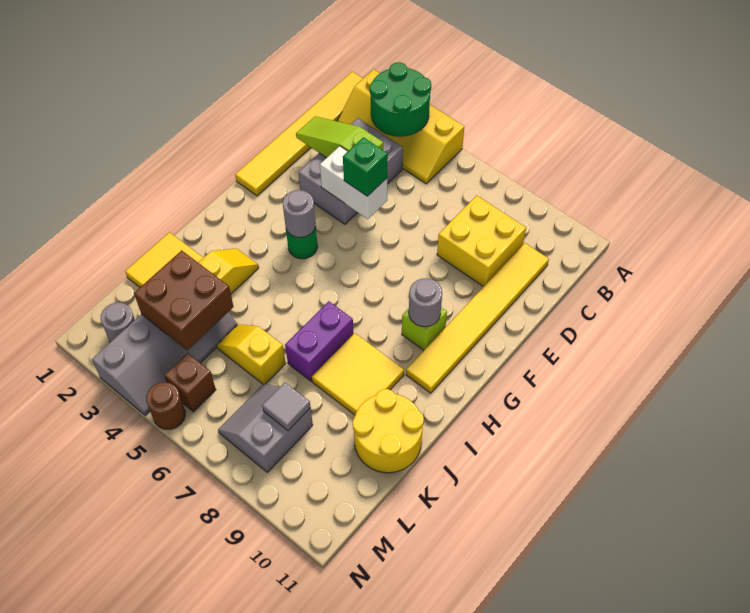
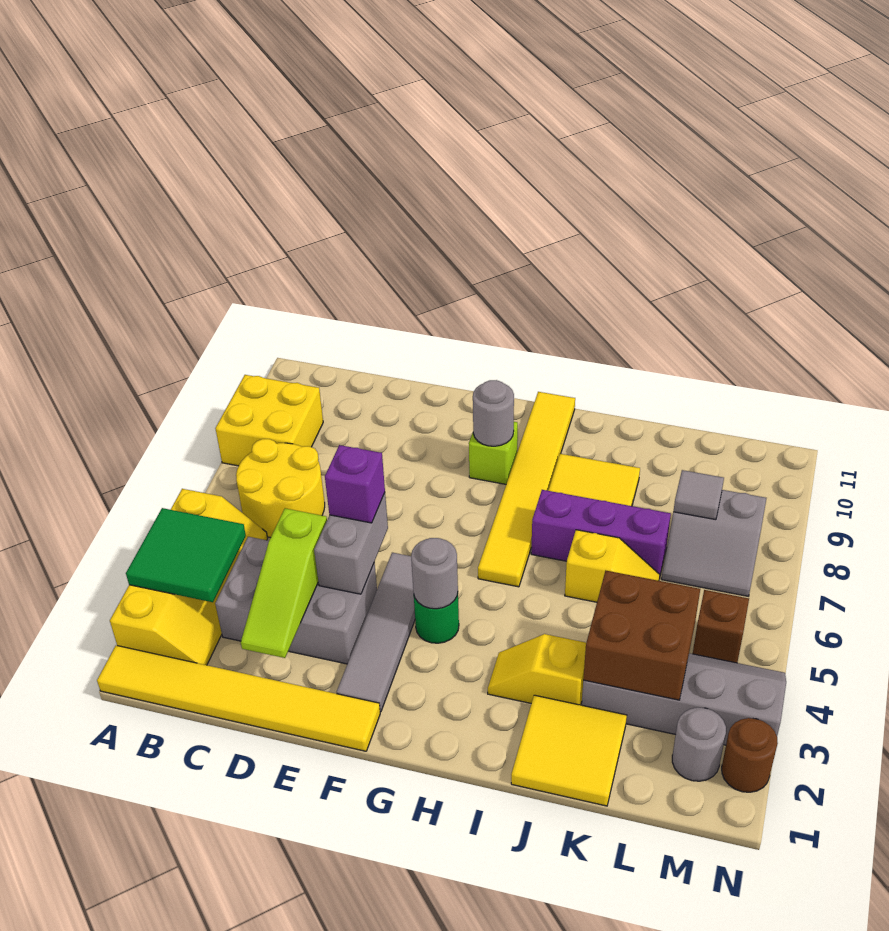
green round brick A3:B4 level 2 -> green tile A3:B4 level 2
yellow brick C8:D9 level 1 -> yellow brick A8:B9 level 1
yellow tile C10:H10 level 1 -> yellow tile H6:H11 level 1
white brick E4:E5 level 2 -> grey brick E4:E5 level 2
green brick E5 level 3 -> purple brick E5 level 3
none -> grey tile F2:F5 level 1
purple brick I7:J7 level 1 -> purple brick I7:K7 level 1
yellow round brick J10:K11 level 1 -> yellow round brick B6:C7 level 1
yellow slope K5:K6 level 1 top 6 -> yellow slope J6:K6 level 1 top J
brown round brick N5 level 1 -> brown round brick N2 level 1

